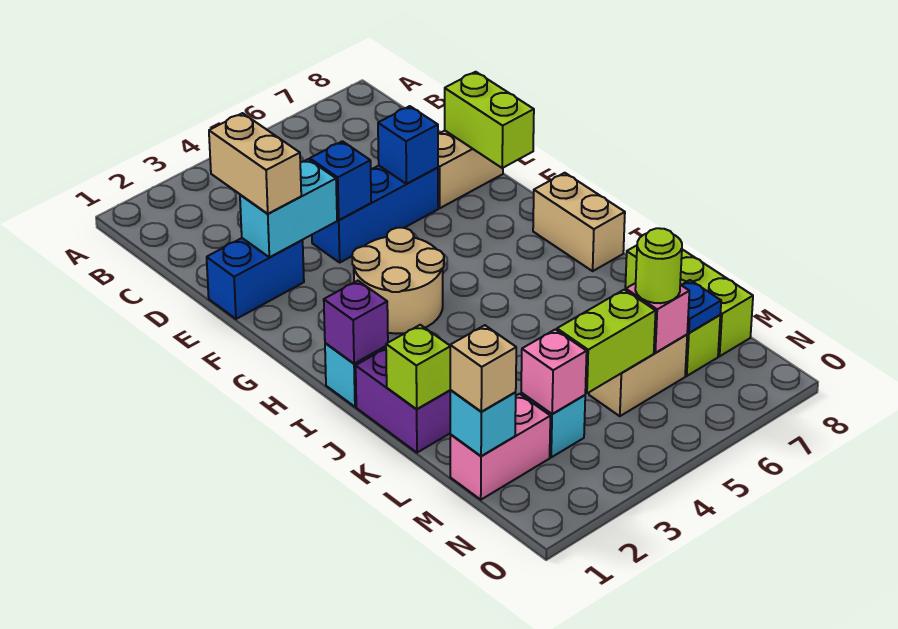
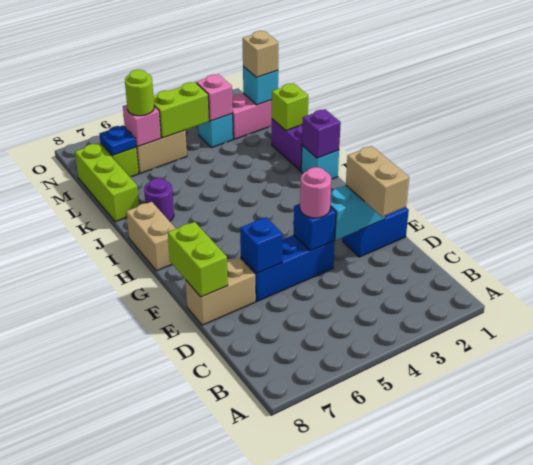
none -> pink round brick E4 level 3
tan round brick G3:H4 level 1 -> none
none -> purple round brick J7 level 1

